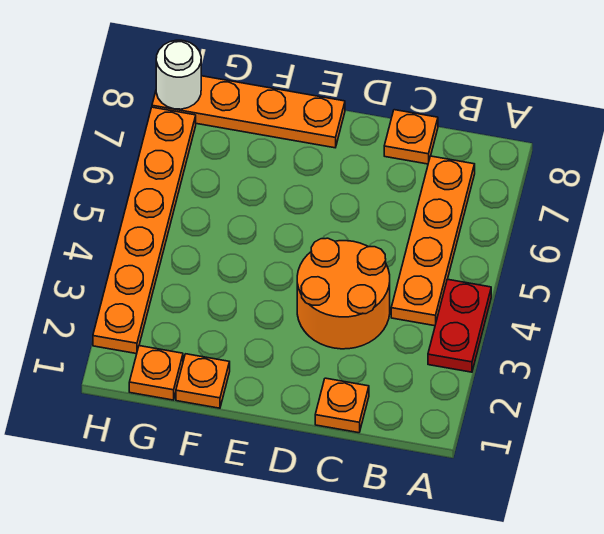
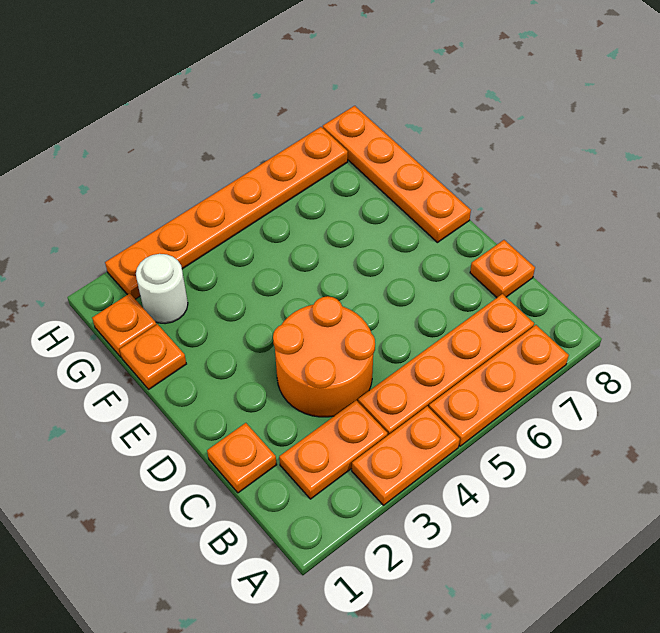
red plate A3:A4 level 1 -> orange plate A3:A4 level 1
none -> orange plate A5:A7 level 1
none -> orange plate B2:B3 level 1
white round brick H8 level 2 -> white round brick G2 level 1

